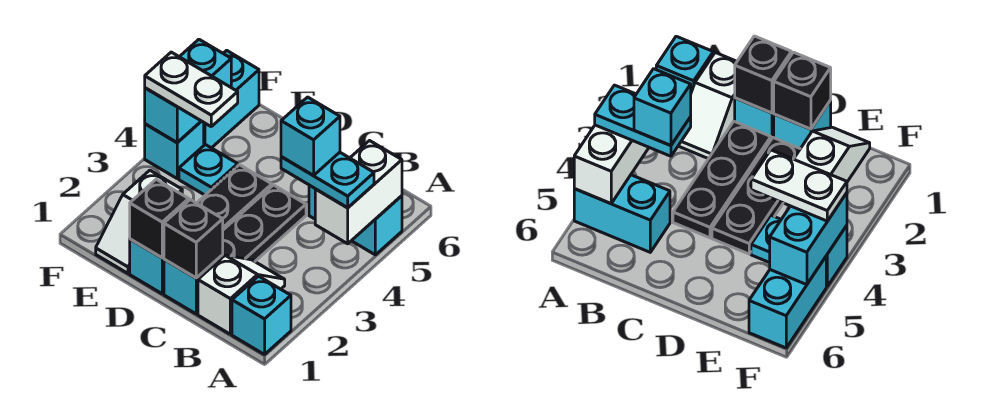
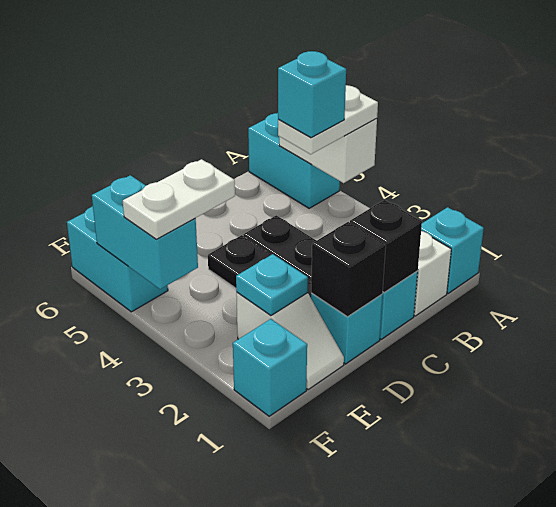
cyan plate A4:B4 level 3 -> white plate A4:B4 level 3
cyan brick A5:B5 level 1 -> cyan brick A5:A6 level 1
cyan plate E4 level 1 -> cyan plate E2 level 2
cyan brick F4 level 1 -> cyan brick F1 level 1

